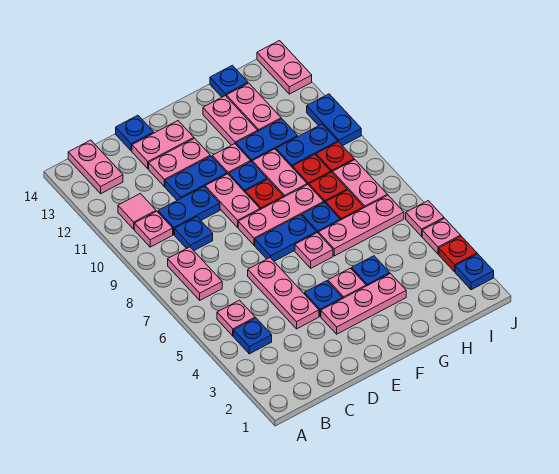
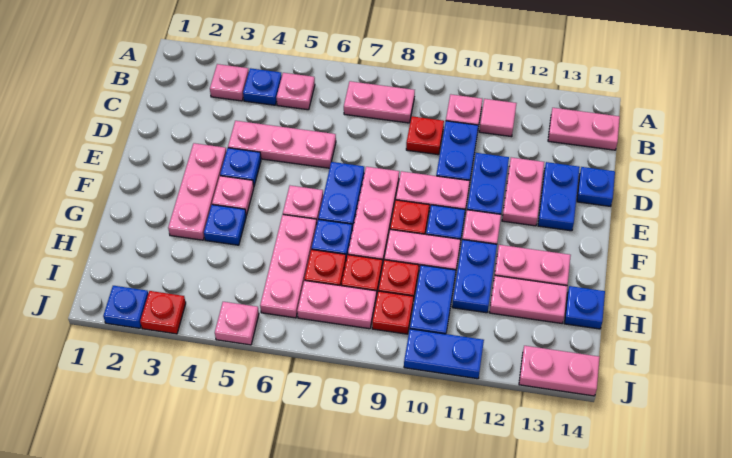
blue plate C9 level 1 -> red plate C9 level 1
pink plate D13:E13 level 1 -> blue plate D13:E13 level 1
pink plate J4 level 1 -> pink plate B3 level 1

